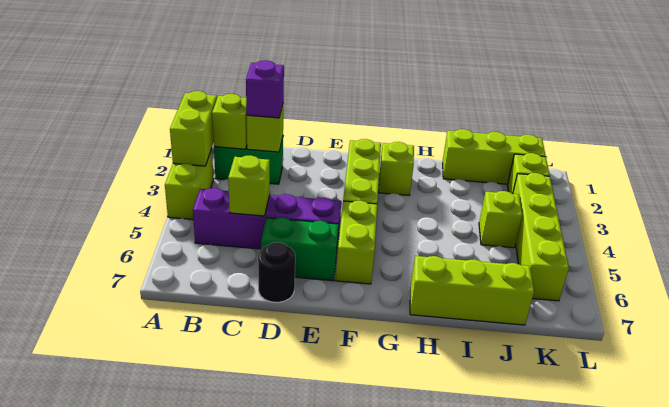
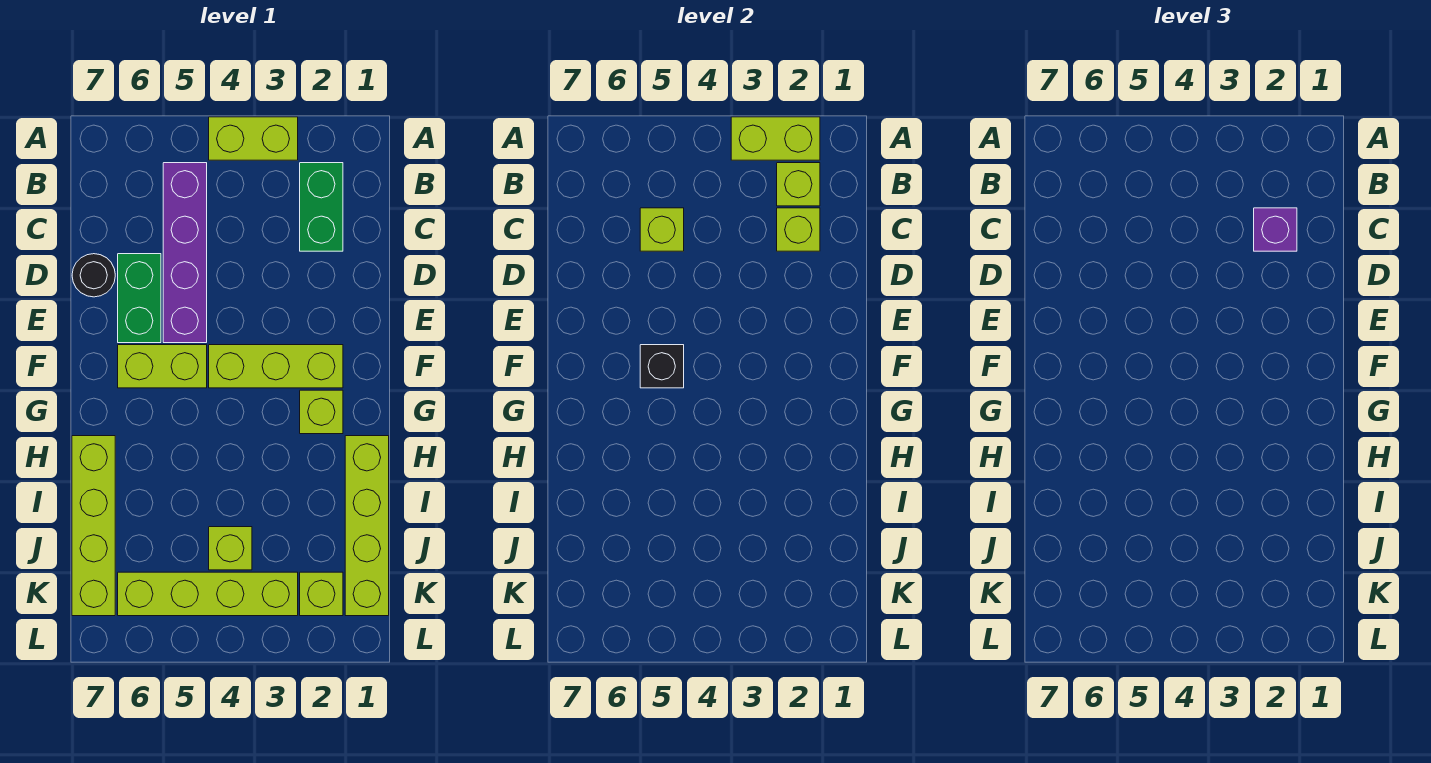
none -> black brick F5 level 2
lime brick H7:J7 level 1 -> lime brick H7:K7 level 1
lime brick I1:K1 level 1 -> lime brick H1:K1 level 1

